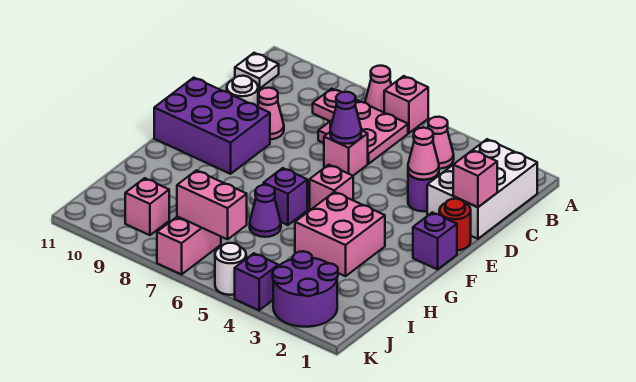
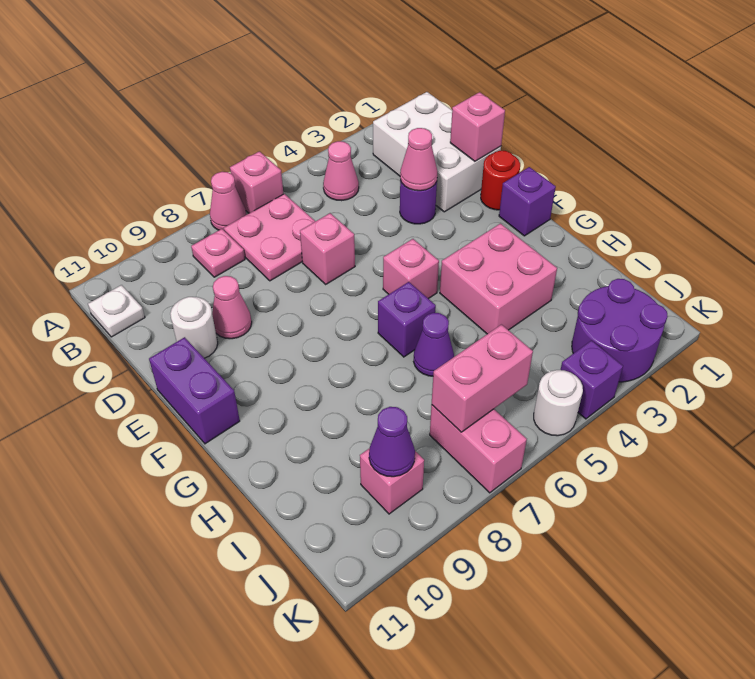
purple cone D6 level 2 -> purple cone J9 level 2
purple brick E9:F11 level 1 -> purple brick E11:F11 level 1

